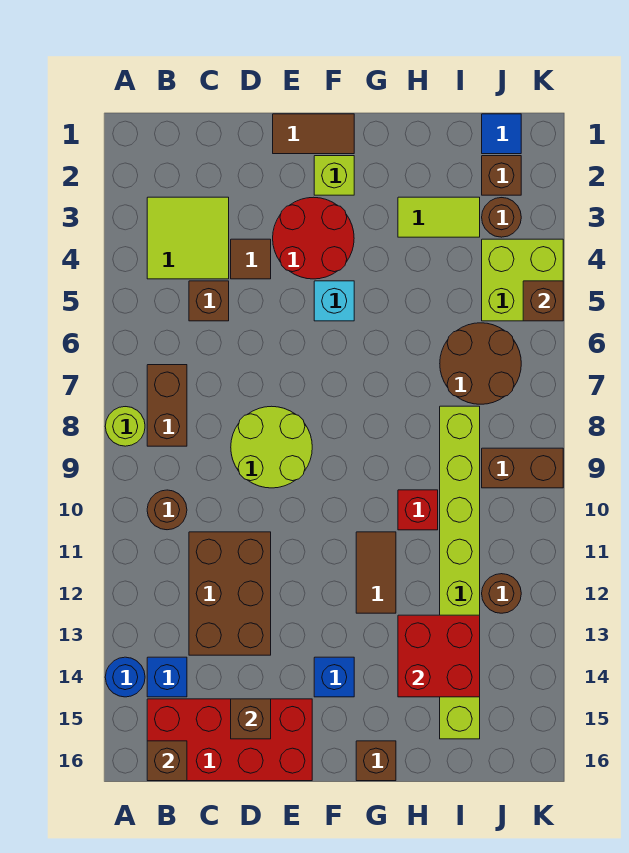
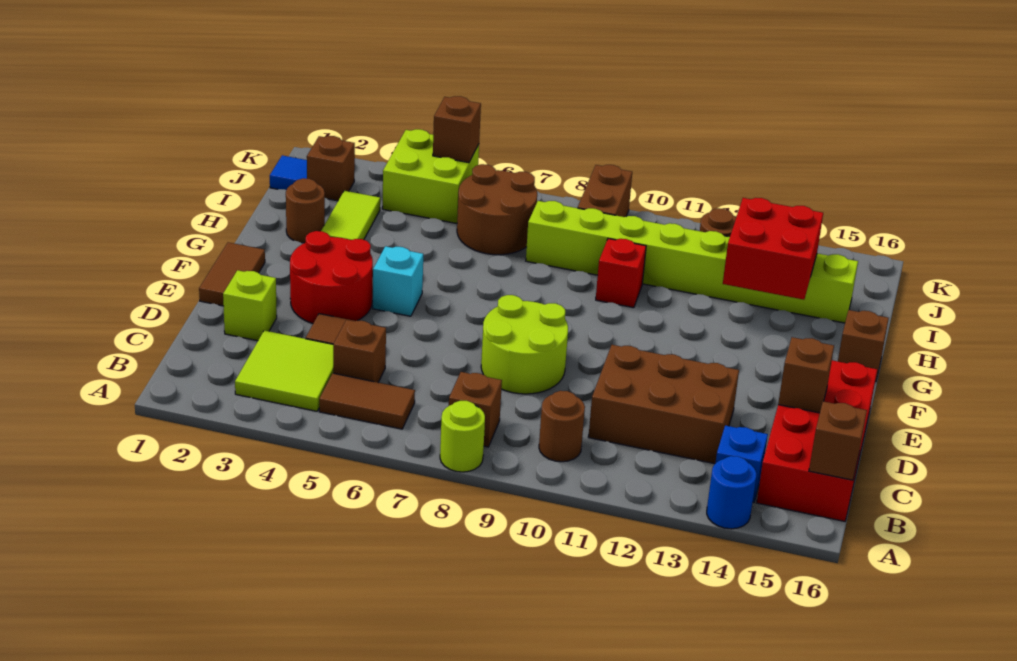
brown brick B7:B8 level 1 -> brown brick B8 level 1
lime brick F2 level 1 -> lime brick D2 level 1
blue brick F14 level 1 -> none
brown tile G11:G12 level 1 -> brown tile B5:B6 level 1
brown round brick J3 level 1 -> brown round brick H2 level 1

